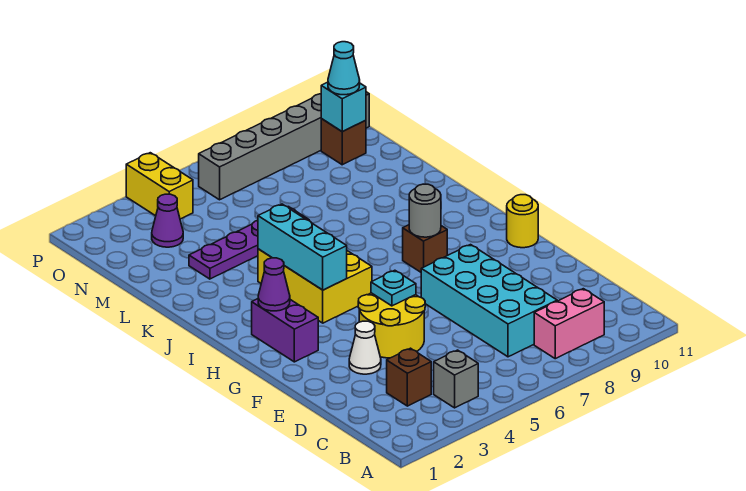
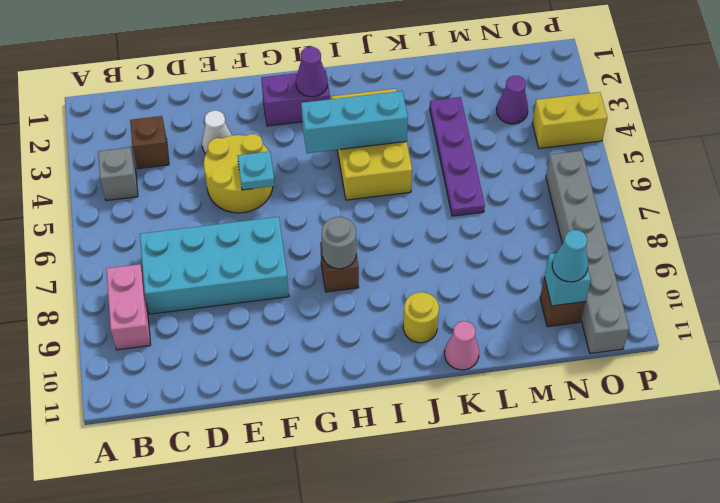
yellow round brick G11 level 1 -> yellow round brick J10 level 1
yellow brick H4:J5 level 1 -> yellow brick I3:J5 level 1
none -> pink cone K11 level 1

